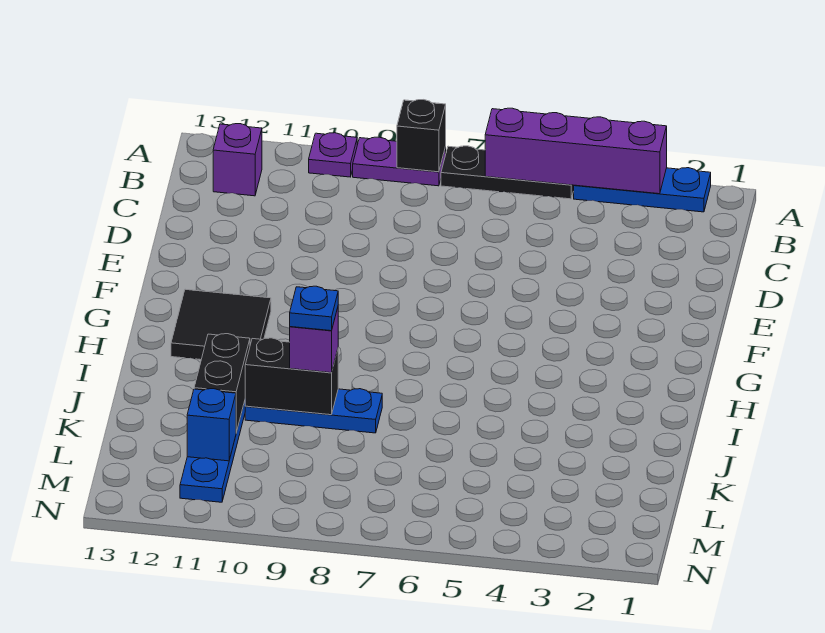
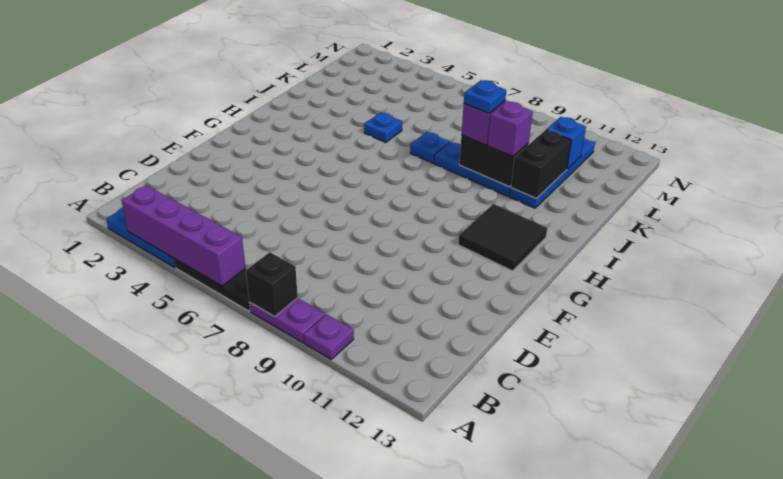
purple brick B12 level 1 -> purple brick J10 level 3
none -> blue plate J5 level 1
none -> blue plate J7 level 1

